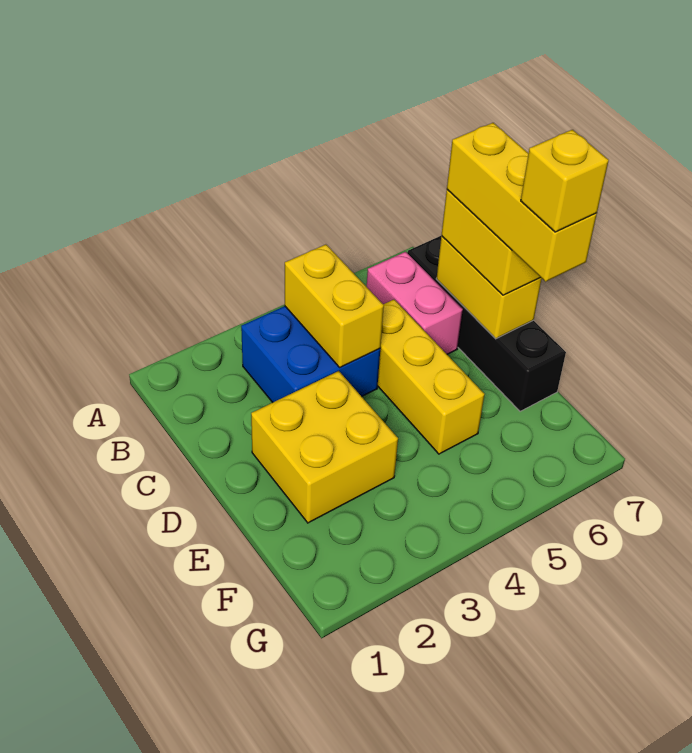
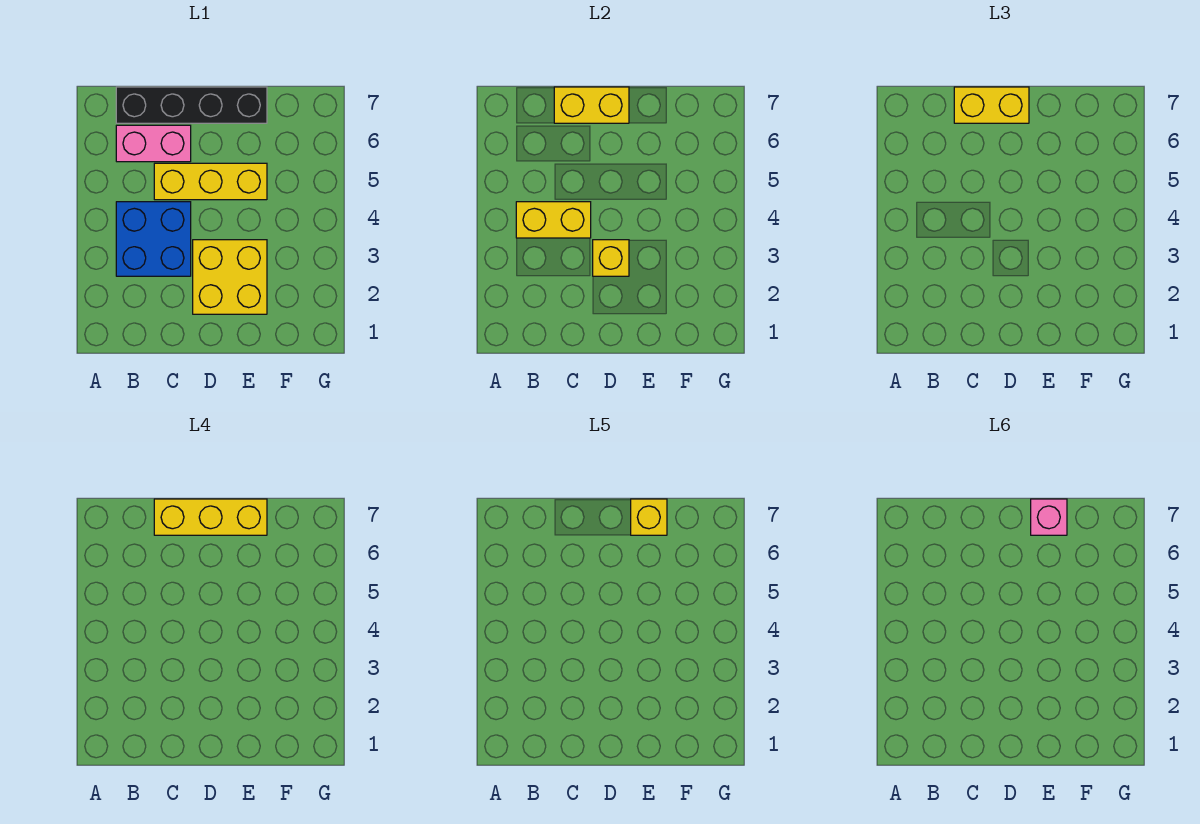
none -> yellow brick D3 level 2
none -> pink brick E7 level 6

